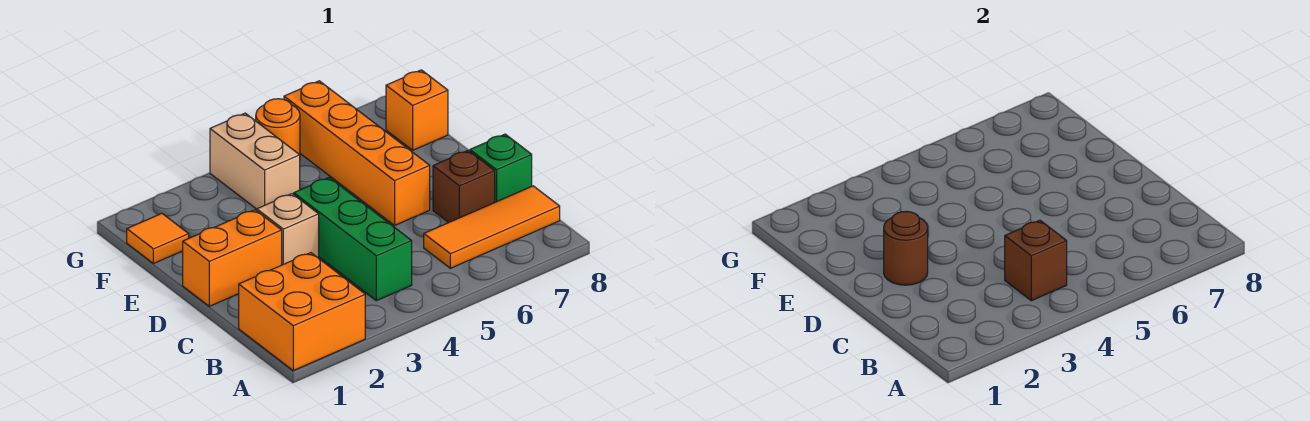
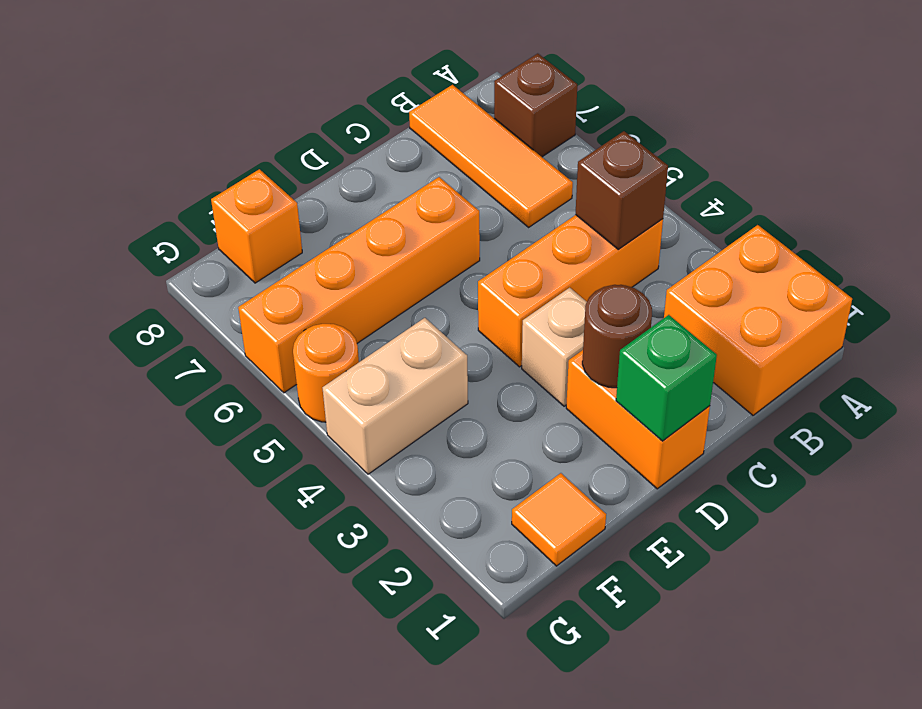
green brick B4:D4 level 1 -> orange brick B4:D4 level 1
brown brick C7 level 1 -> brown brick A7 level 1
green brick C8 level 1 -> green brick D1 level 2

